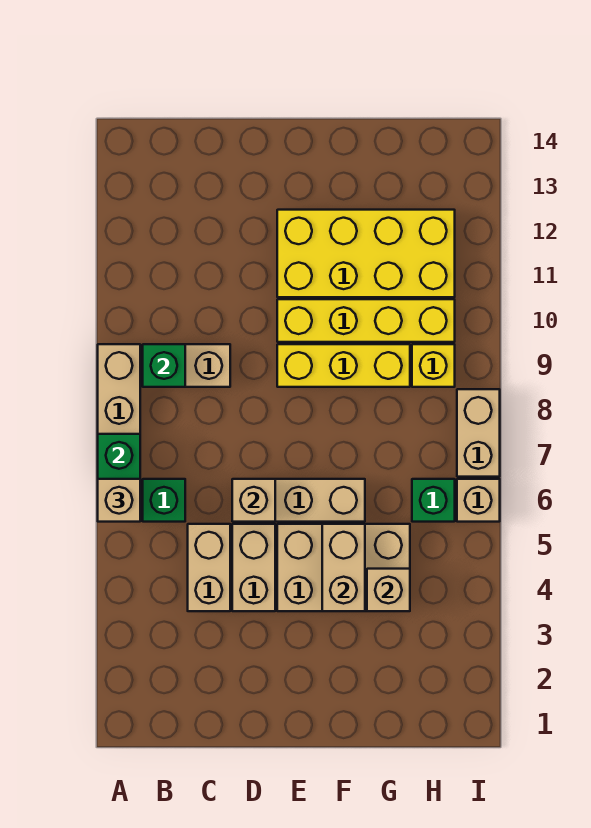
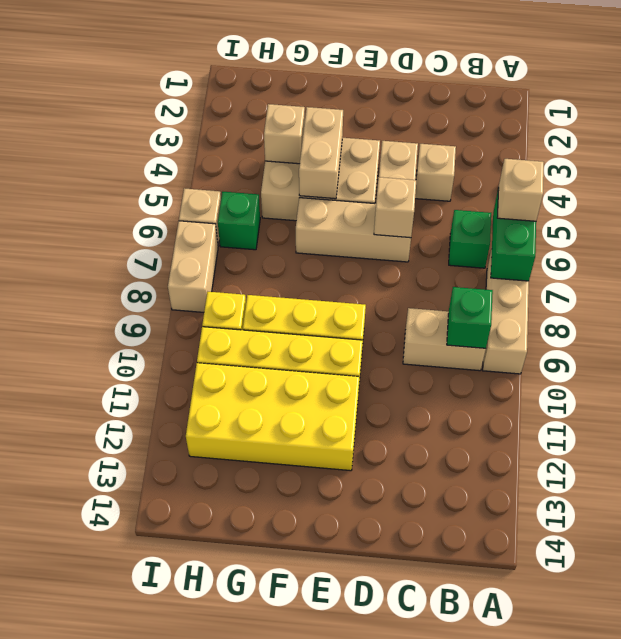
tan brick C4:C5 level 1 -> tan brick C4 level 1

